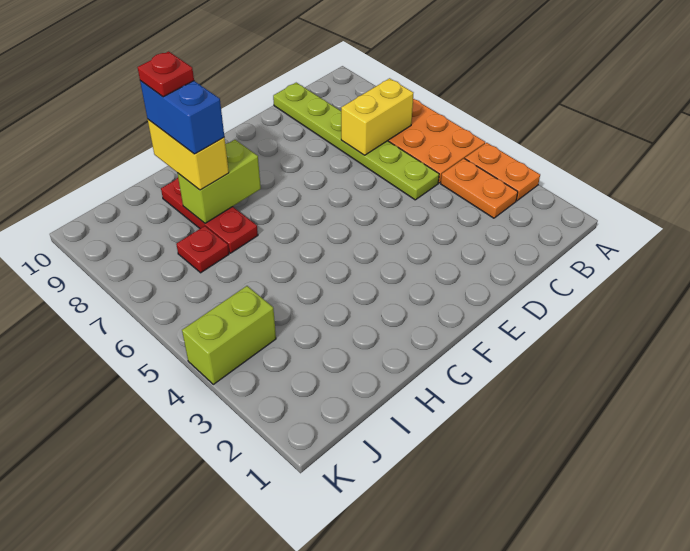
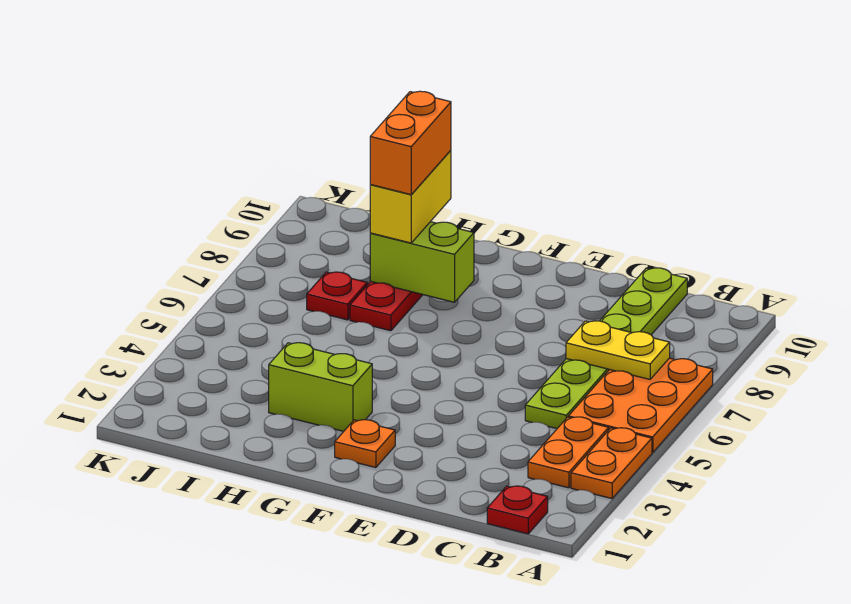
yellow brick B7:C7 level 2 -> yellow plate B7:C7 level 2
none -> orange plate F2 level 1
blue brick H8:H9 level 4 -> orange brick H8:H9 level 4
red plate H9 level 5 -> red plate B1 level 1
lime brick J4:K4 level 1 -> lime brick G3:H3 level 1

